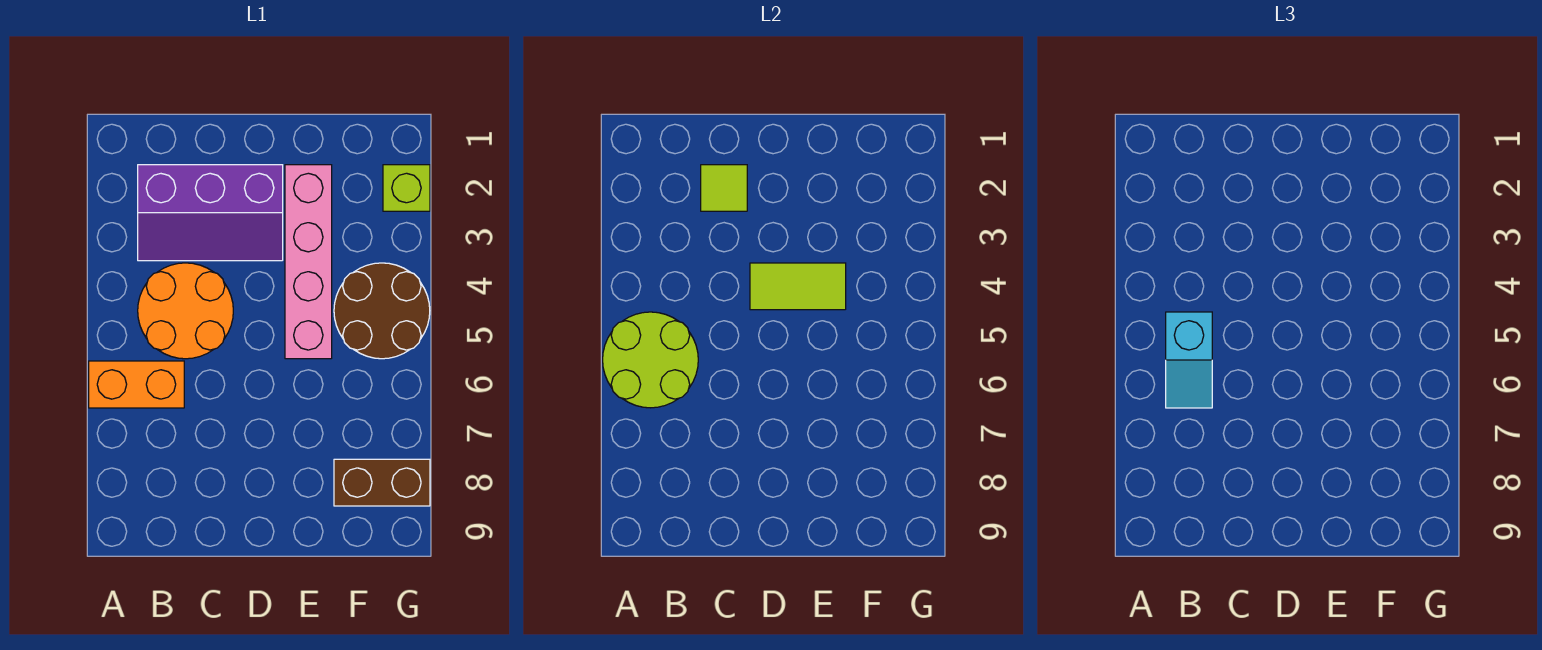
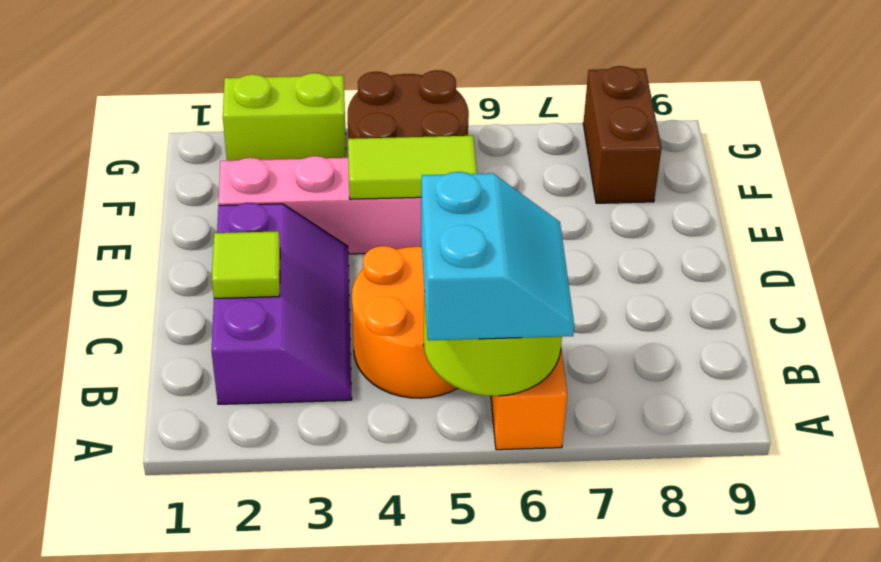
cyan slope B5:B6 level 3 top 5 -> cyan slope A5:B6 level 3 top 5
lime tile D4:E4 level 2 -> lime tile E4:E5 level 2
lime brick G2 level 1 -> lime brick G2:G3 level 1

